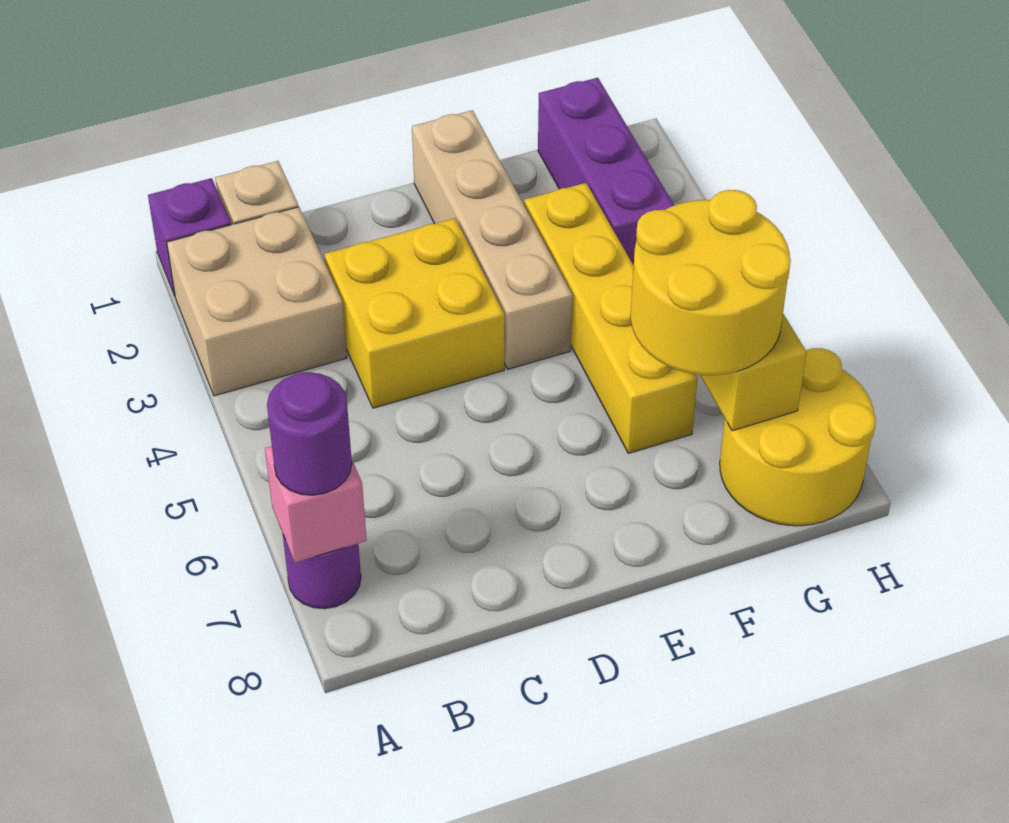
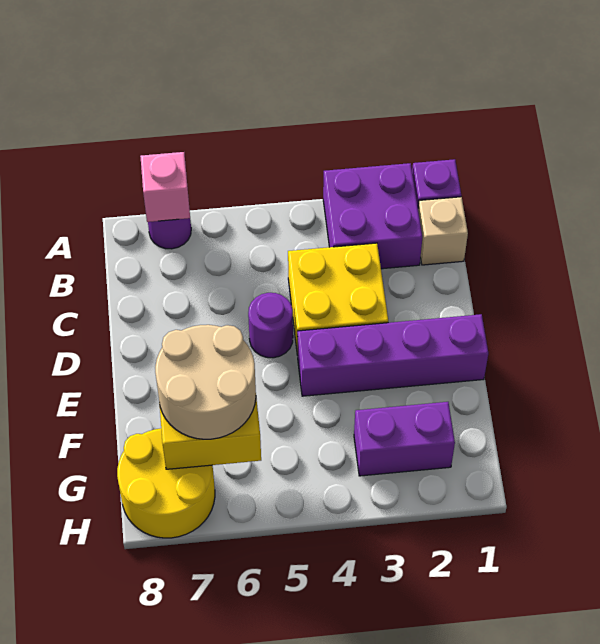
tan brick A2:B3 level 1 -> purple brick A2:B3 level 1
purple round brick A7 level 3 -> purple round brick D5 level 1
tan brick E1:E4 level 1 -> purple brick E1:E4 level 1
yellow brick F3:F6 level 1 -> none
yellow round brick F6:G7 level 3 -> tan round brick F6:G7 level 3
purple brick G1:G3 level 1 -> purple brick G2:G3 level 1

